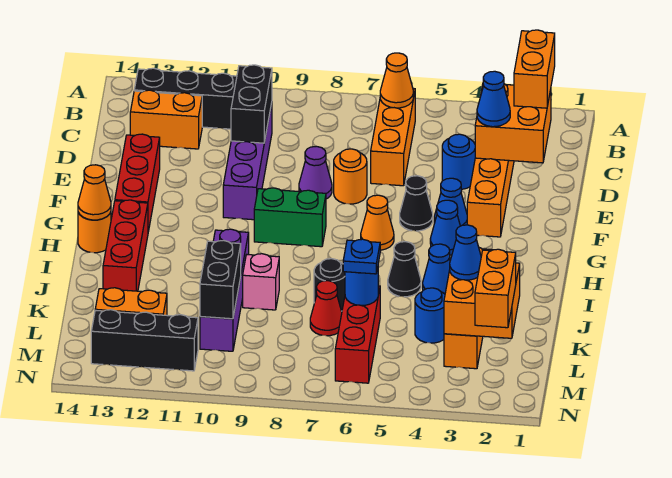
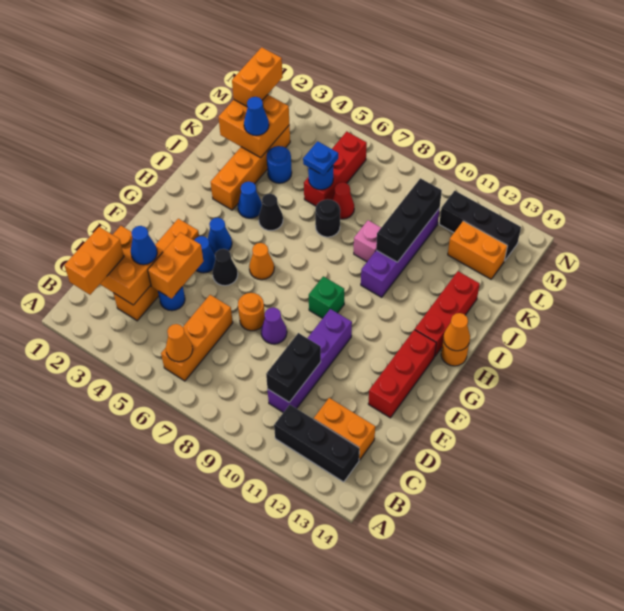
none -> orange brick D4:E4 level 2
green brick G8:G9 level 1 -> green brick G9 level 1
black brick K10:L10 level 2 -> black brick J10:L10 level 2

